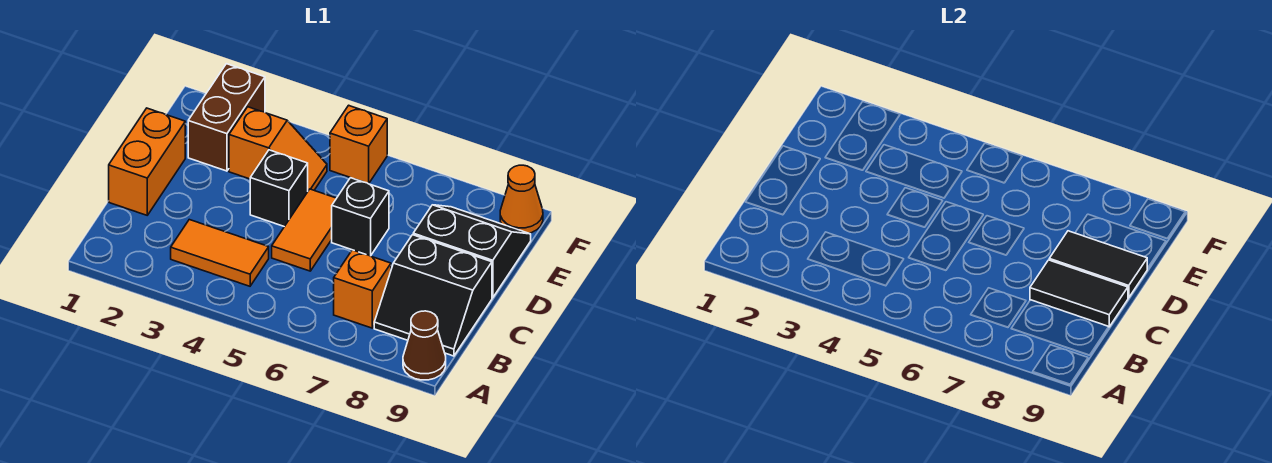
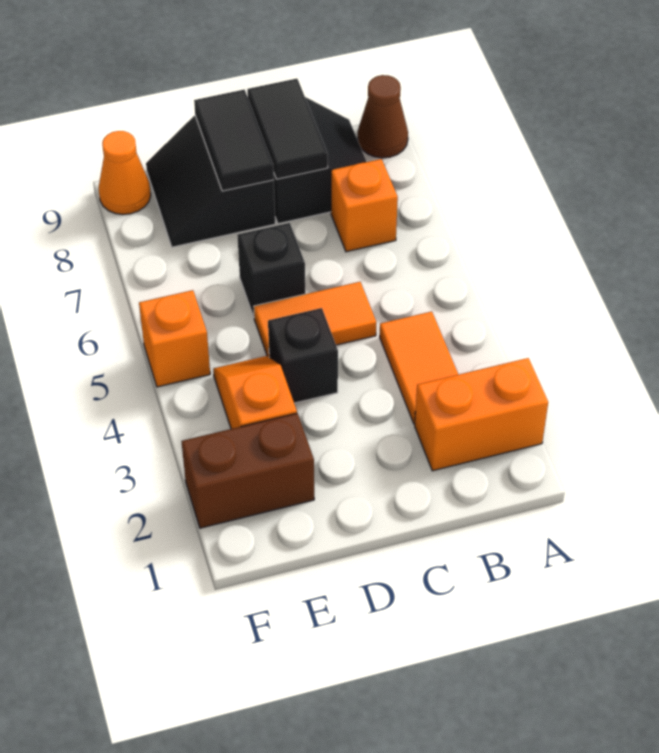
orange brick C1:D1 level 1 -> orange brick A2:B2 level 1

